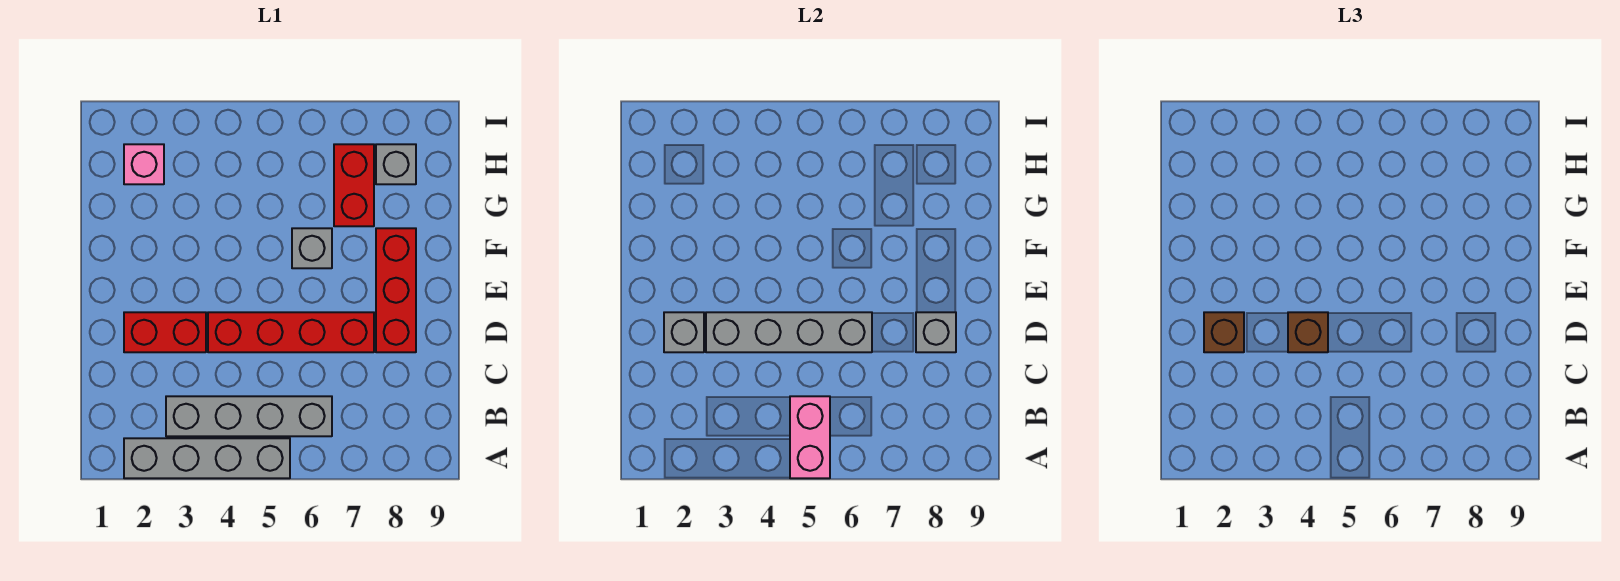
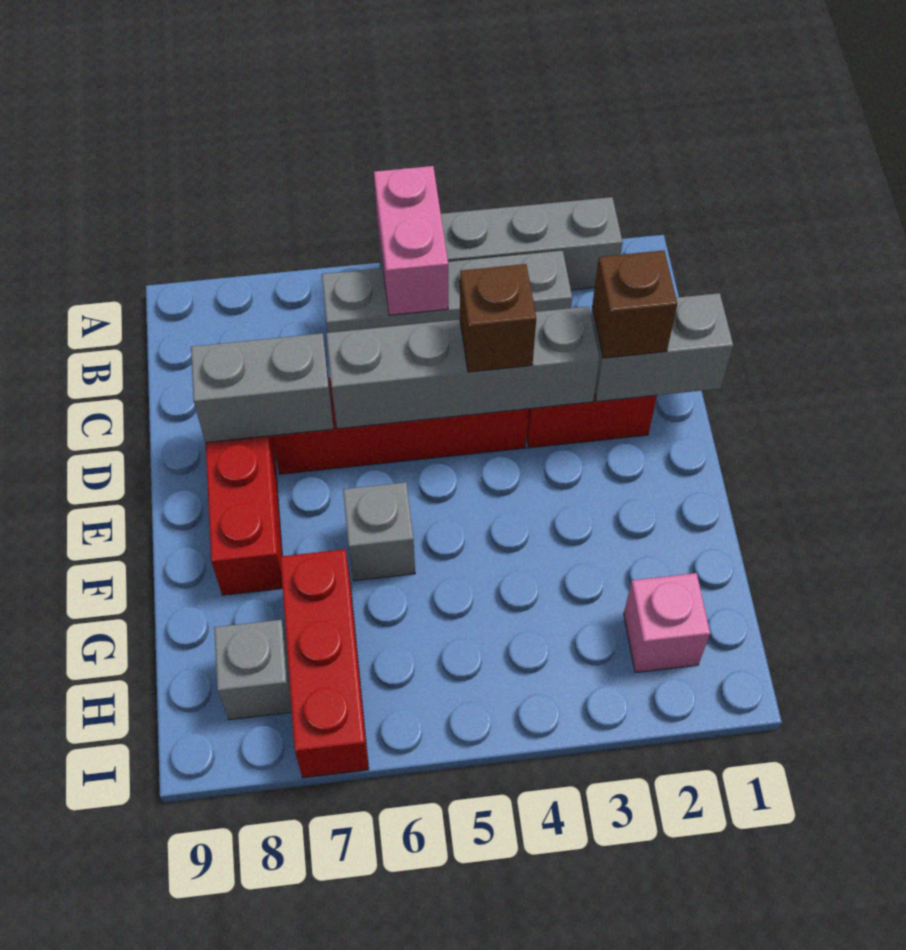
grey brick D2 level 2 -> grey brick D1:D2 level 2
grey brick D8 level 2 -> grey brick D7:D8 level 2
red brick G7:H7 level 1 -> red brick G7:I7 level 1

